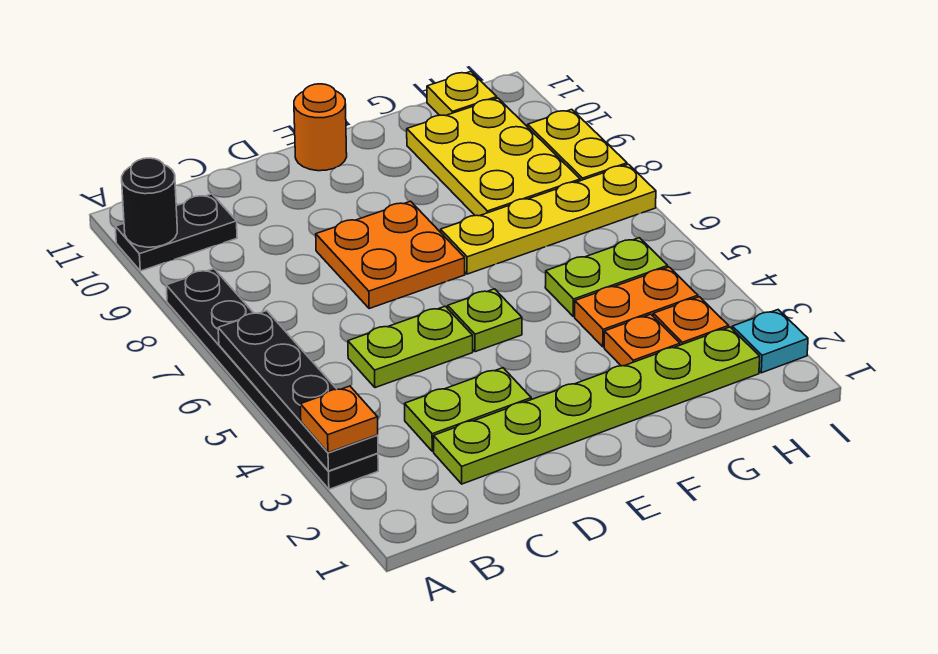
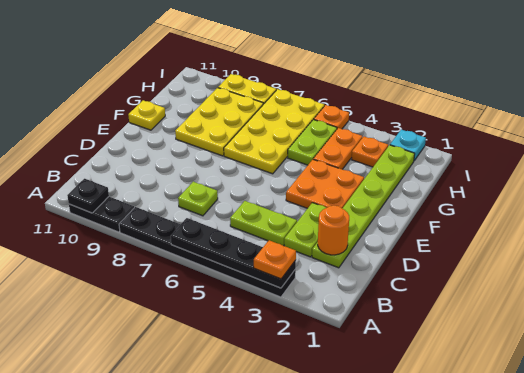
black plate A10:B10 level 1 -> black plate A9:A10 level 1
black round brick A10 level 2 -> black plate A10 level 2
lime plate C5:D5 level 1 -> lime plate C4:C5 level 1
orange plate D7:E8 level 1 -> orange plate E3:F4 level 1
lime plate E5 level 1 -> lime plate C7 level 1
orange round brick E11 level 1 -> orange round brick C2 level 2
yellow plate F7:I7 level 1 -> yellow plate F6:I7 level 1
orange plate G3 level 1 -> orange plate I5 level 1
yellow plate G8:H10 level 1 -> yellow plate F8:H9 level 1
yellow plate H11 level 1 -> yellow plate F11 level 1

